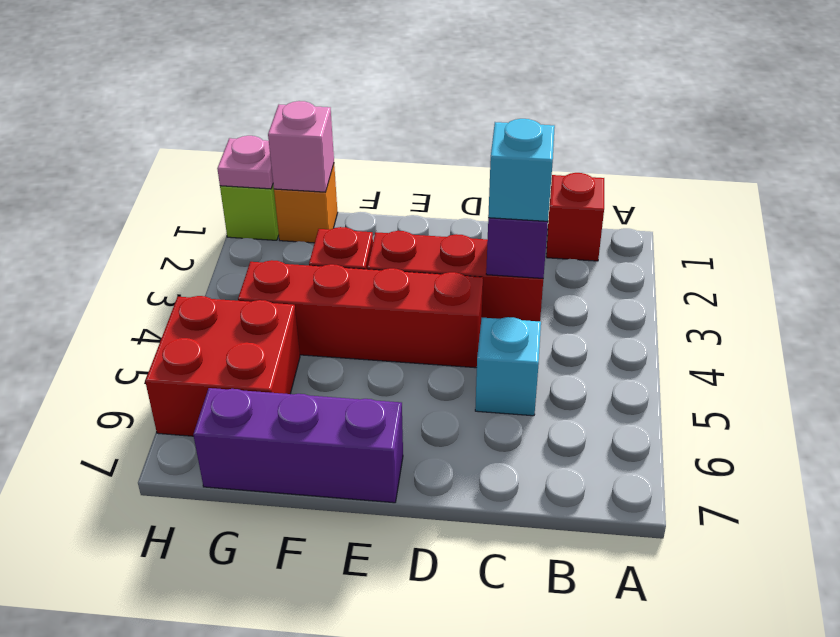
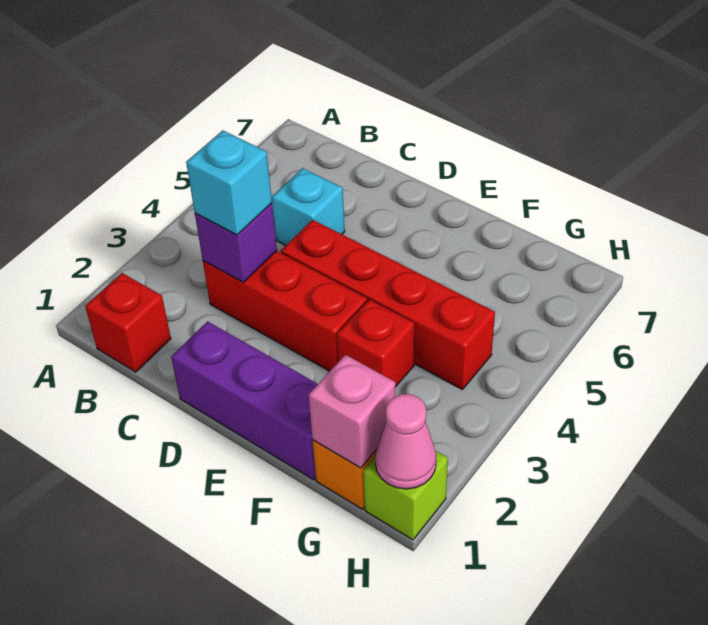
purple brick E7:G7 level 1 -> purple brick D1:F1 level 1
red brick G5:H6 level 1 -> none
pink plate H1 level 2 -> pink cone H1 level 2

